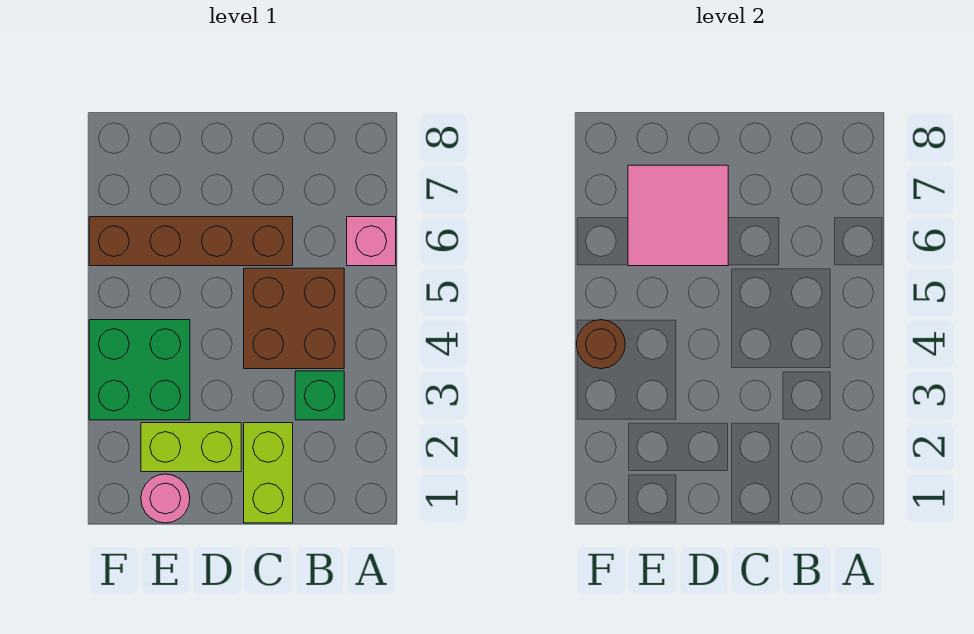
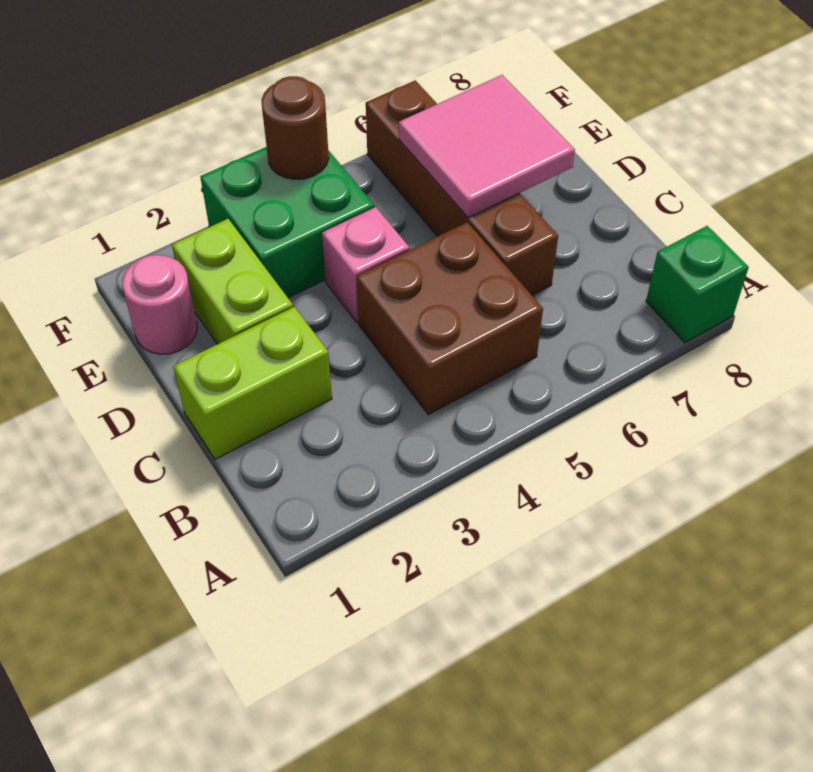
pink brick A6 level 1 -> pink brick D4 level 1
green brick B3 level 1 -> green brick A8 level 1

